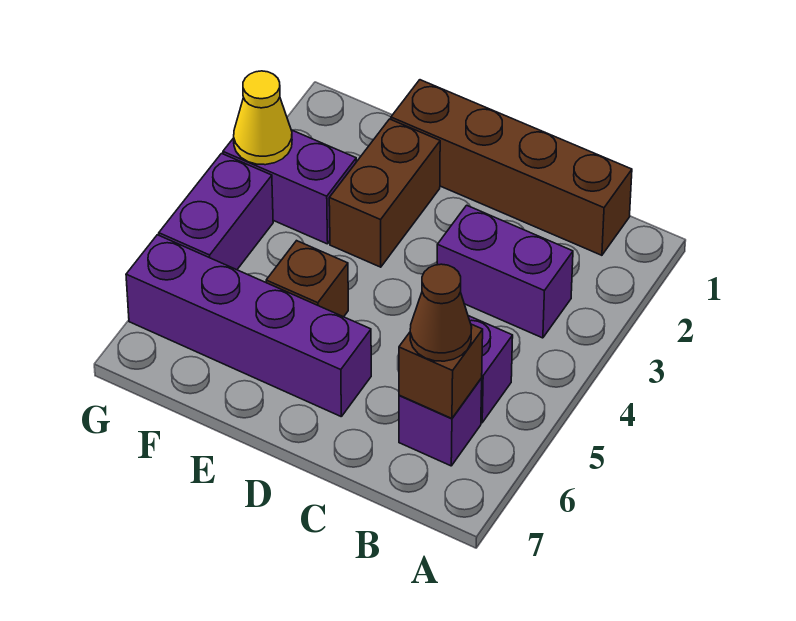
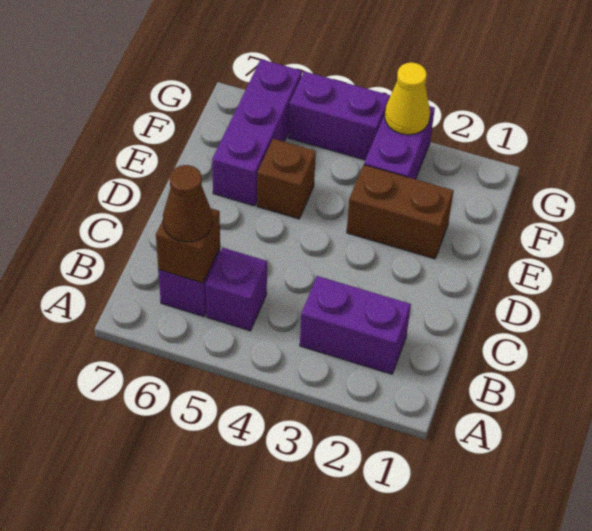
brown brick B1:E1 level 1 -> none
purple brick B3:C3 level 1 -> purple brick B2:B3 level 1
purple brick D6:G6 level 1 -> purple brick E6:G6 level 1

